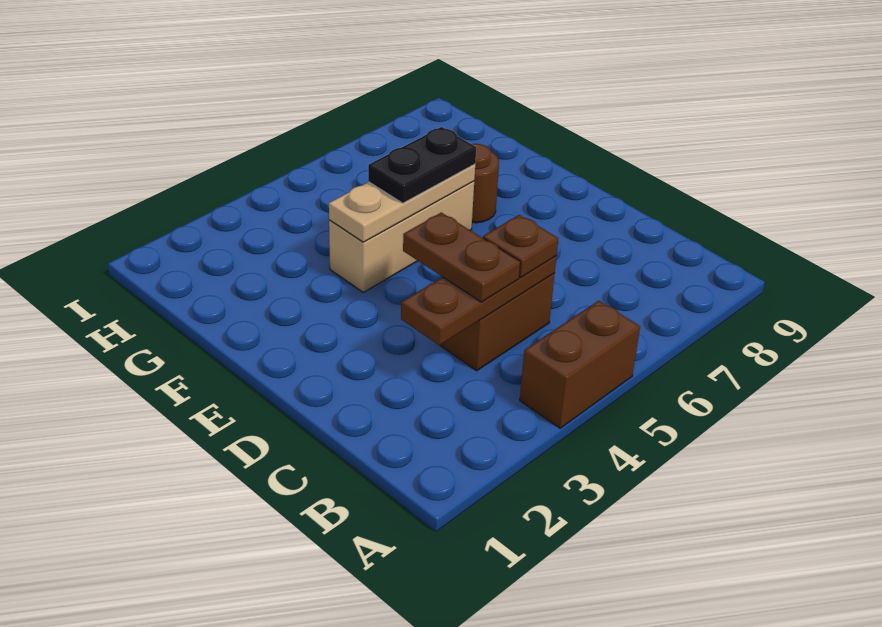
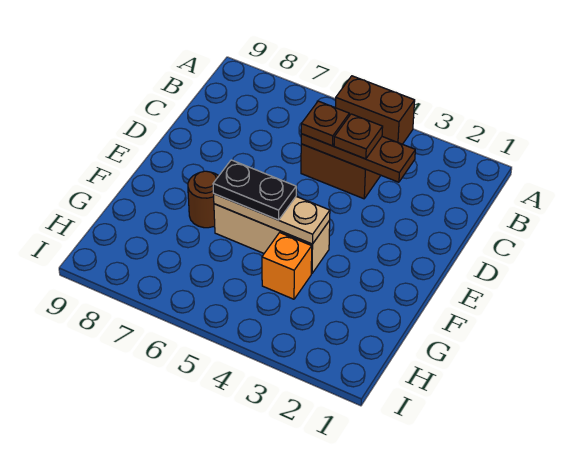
brown plate C4:D4 level 3 -> brown plate C4 level 3
none -> orange brick G4 level 1

